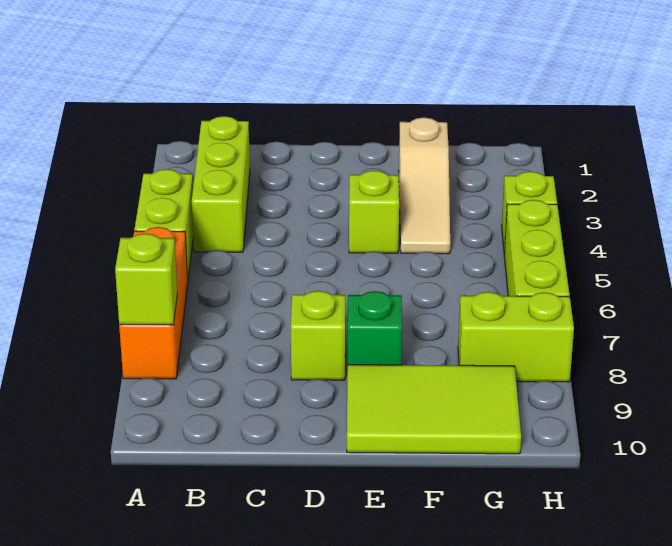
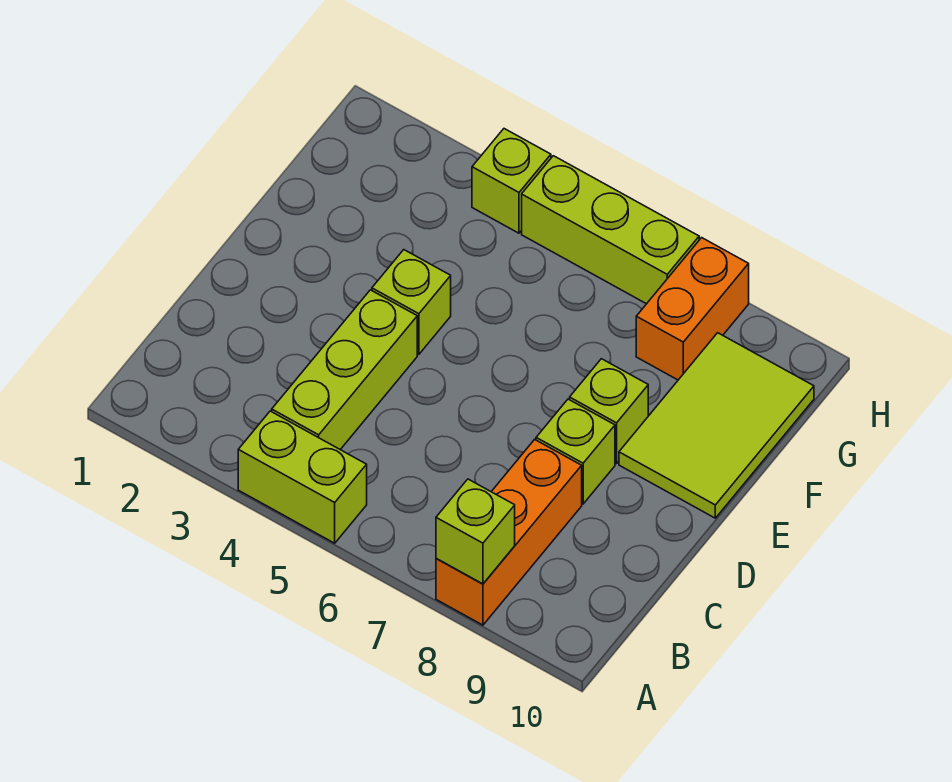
orange brick A6:A8 level 1 -> orange brick A8:C8 level 1
lime brick B2:B4 level 1 -> lime brick B4:D4 level 1
green brick E8 level 1 -> lime brick E8 level 1
tan slope F2:F4 level 1 top 2 -> none
lime brick G8:H8 level 1 -> orange brick G8:H8 level 1

